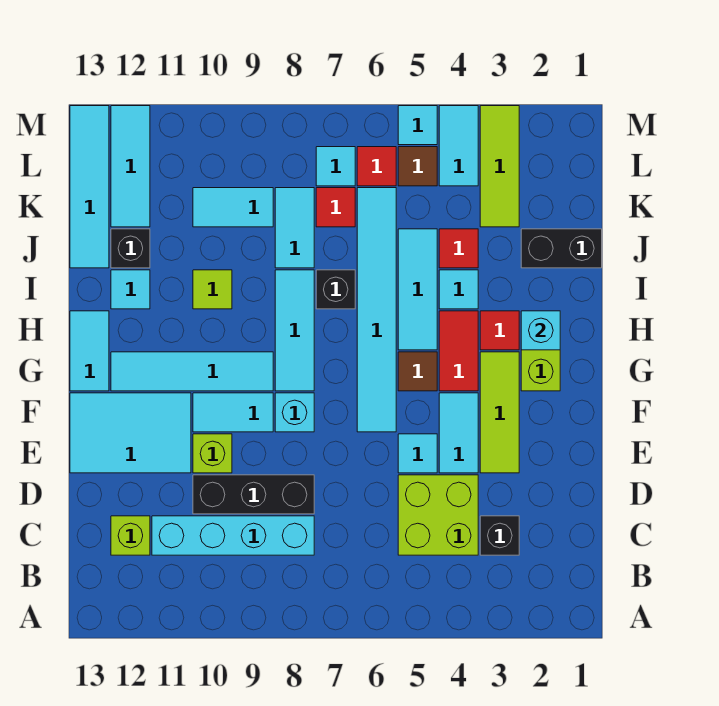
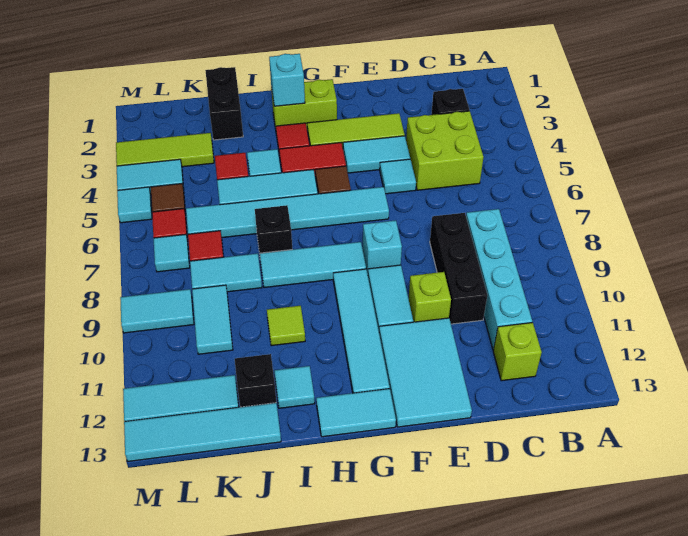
none -> cyan tile L9:M9 level 1

